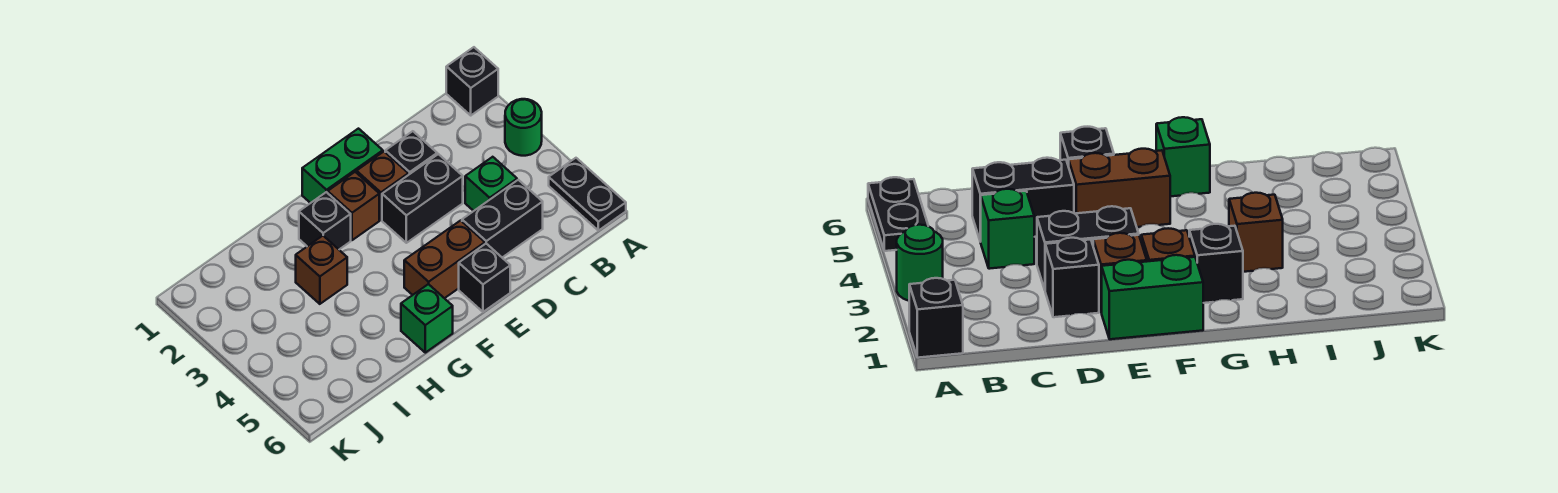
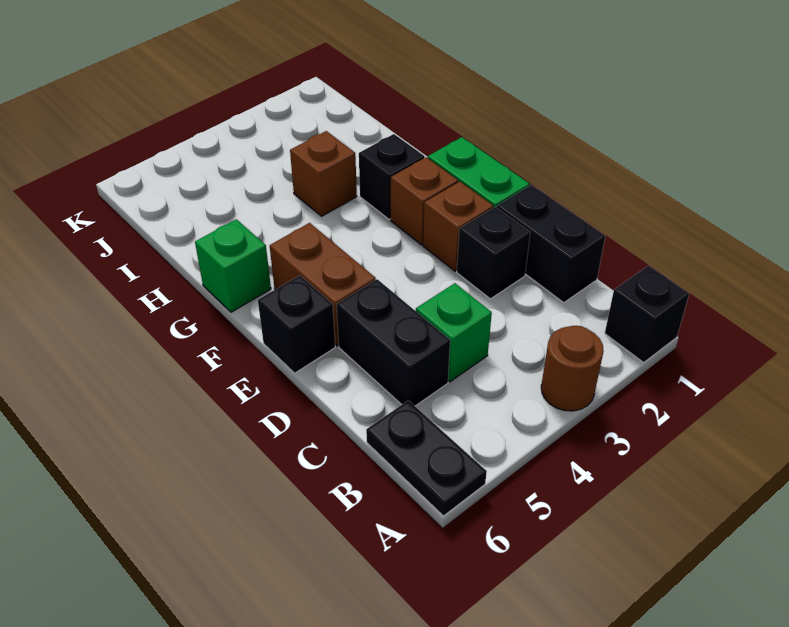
green round brick A3 level 1 -> brown round brick A3 level 1
black plate A5:A6 level 1 -> black plate A6:B6 level 1
black brick D3:E3 level 1 -> black brick C1:D1 level 1

